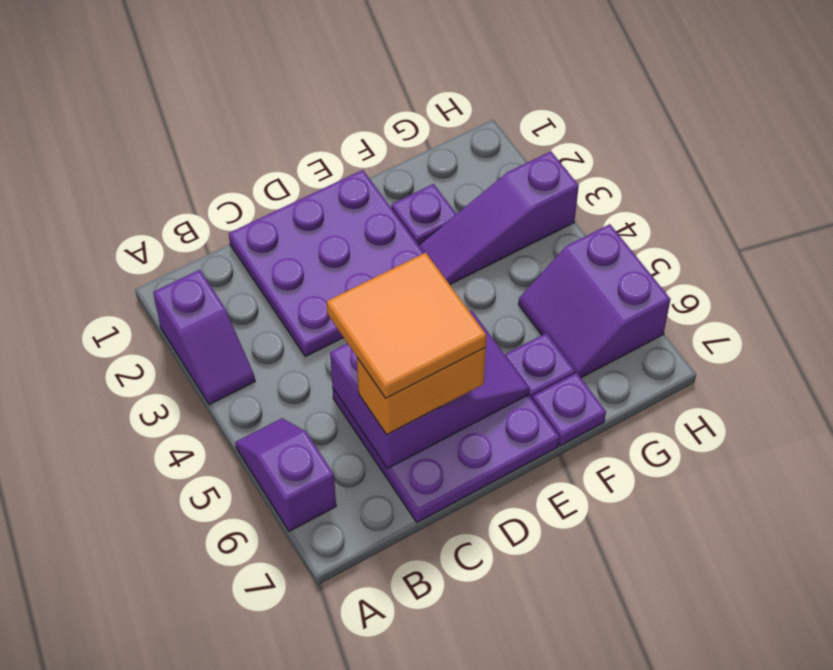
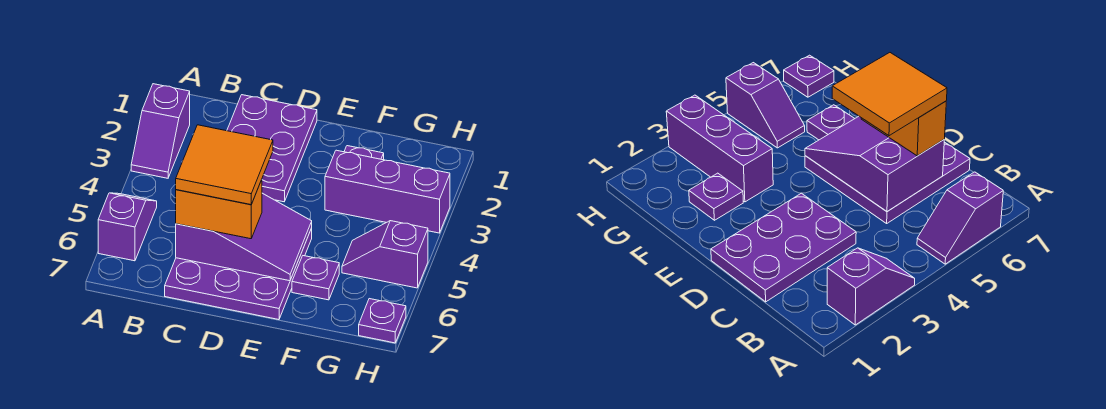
purple plate C1:E3 level 1 -> purple plate C1:D3 level 1
purple slope F3:H3 level 1 top H -> purple brick F3:H3 level 1
purple plate F7 level 1 -> purple plate H7 level 1
purple slope G5:H6 level 1 top H -> purple slope G5:H5 level 1 top H

